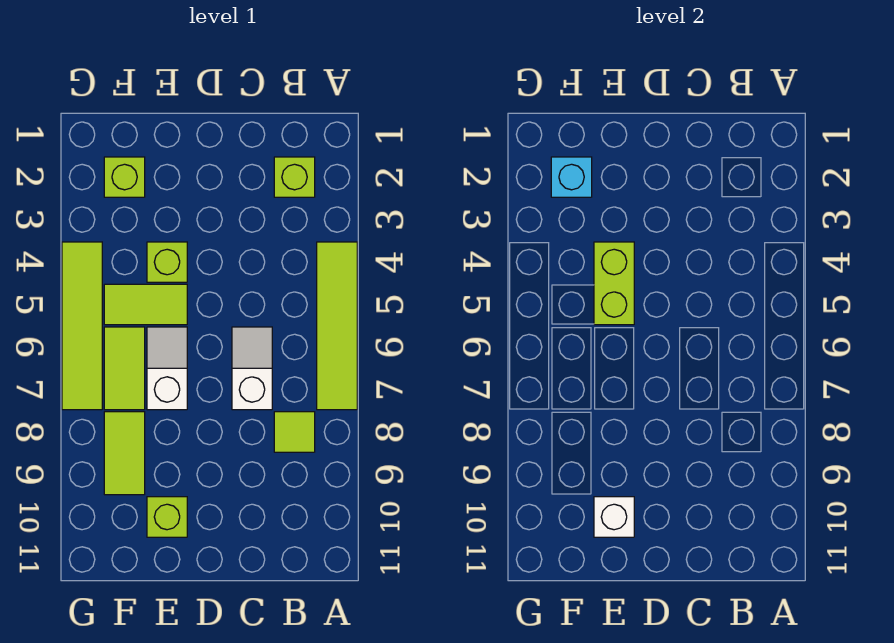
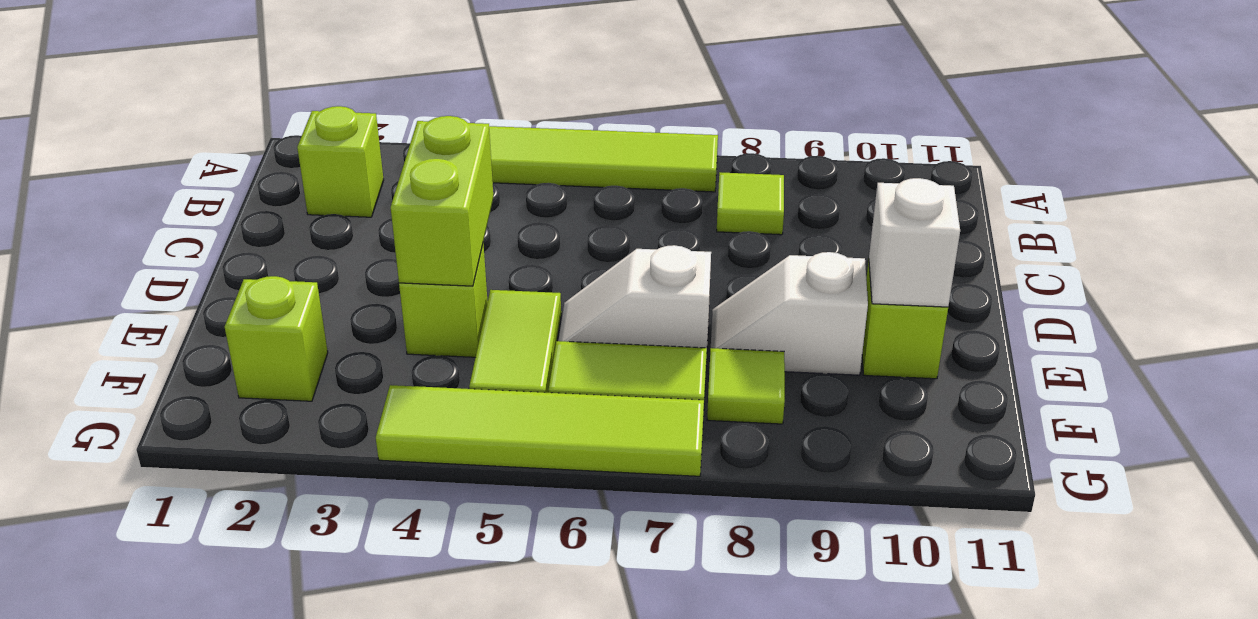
white slope C6:C7 level 1 top 7 -> white slope E8:E9 level 1 top 9
lime brick E4:E5 level 2 -> lime brick D4:E4 level 2
cyan brick F2 level 2 -> none
lime tile F8:F9 level 1 -> lime tile F8 level 1

